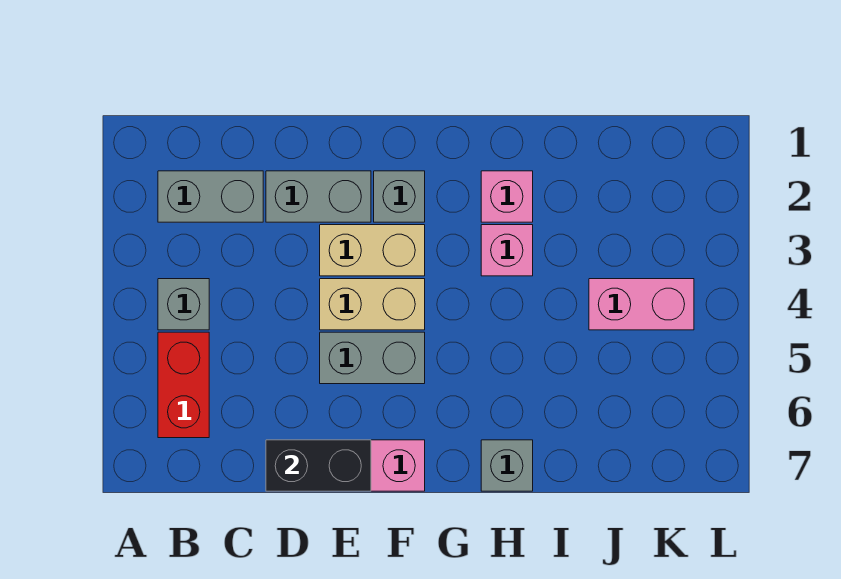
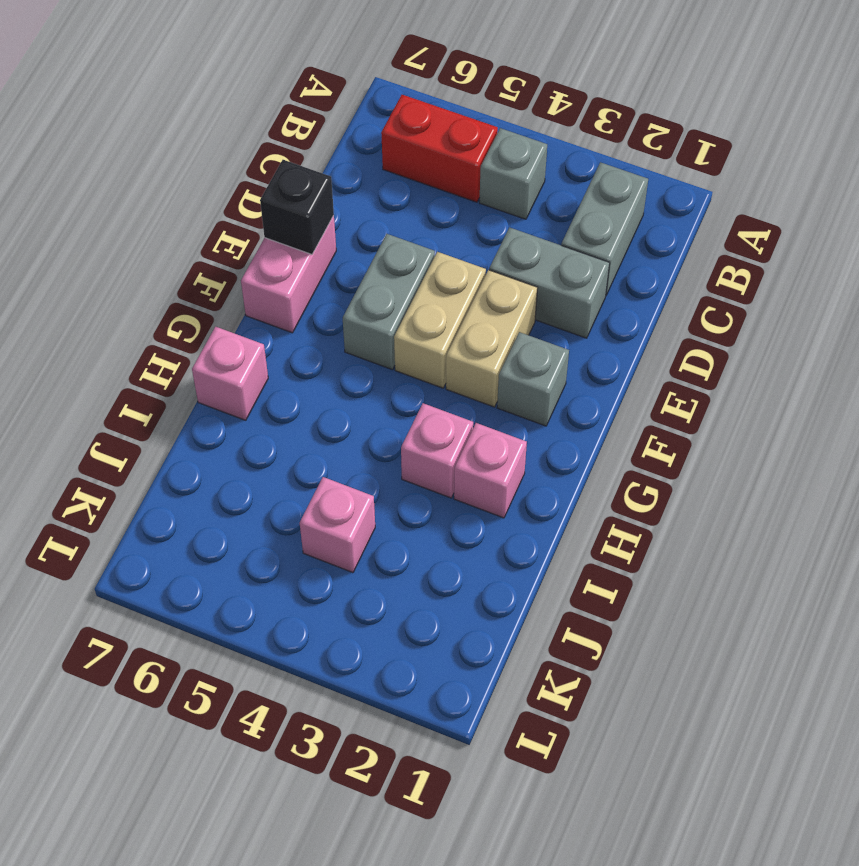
grey brick D2:E2 level 1 -> grey brick D2:D3 level 1
black brick D7:E7 level 2 -> black brick E7 level 2
grey brick H7 level 1 -> pink brick H7 level 1
pink brick J4:K4 level 1 -> pink brick J4 level 1

